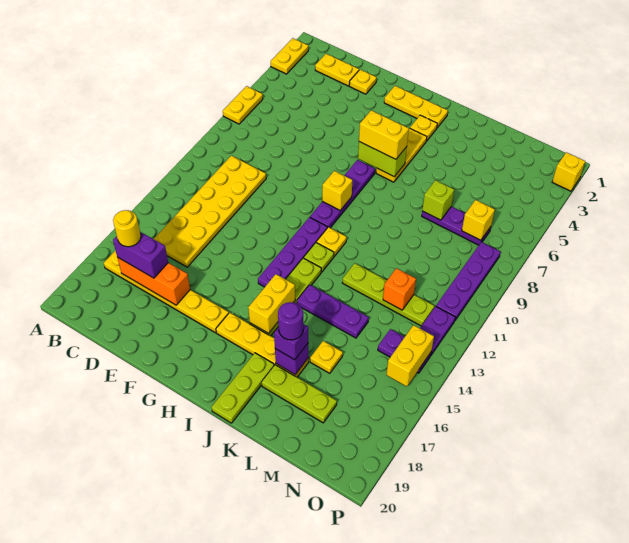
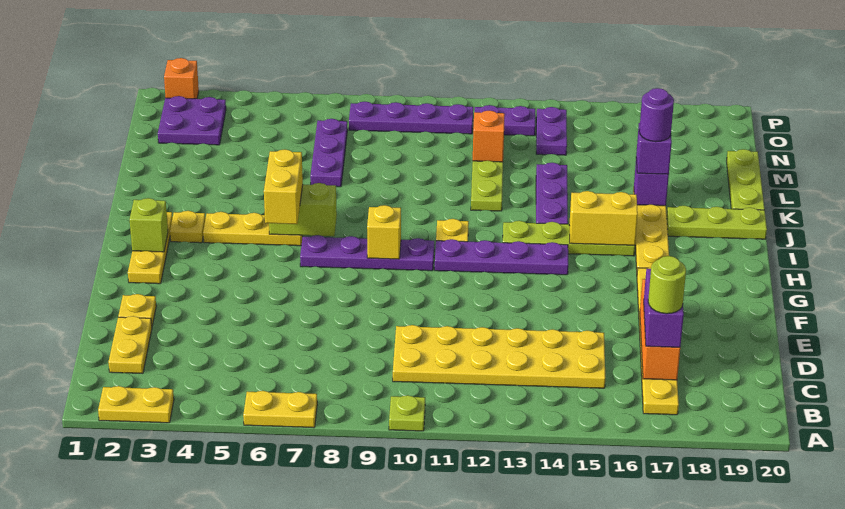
yellow round brick C17 level 4 -> lime round brick C17 level 4
lime brick H6:I6 level 2 -> lime brick I6:I7 level 2
lime plate I12 level 1 -> lime plate A10 level 1
lime plate K18:M18 level 1 -> lime plate K20:M20 level 1
lime brick L7 level 2 -> lime brick H2 level 2
yellow plate L16 level 1 -> none
none -> purple plate N2:O3 level 1
yellow brick N7 level 2 -> none
yellow brick O14:O15 level 2 -> none
yellow brick P2 level 1 -> orange brick P2 level 1

